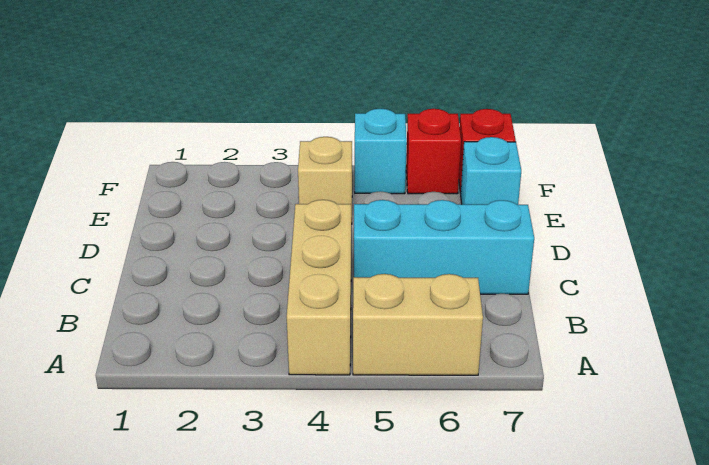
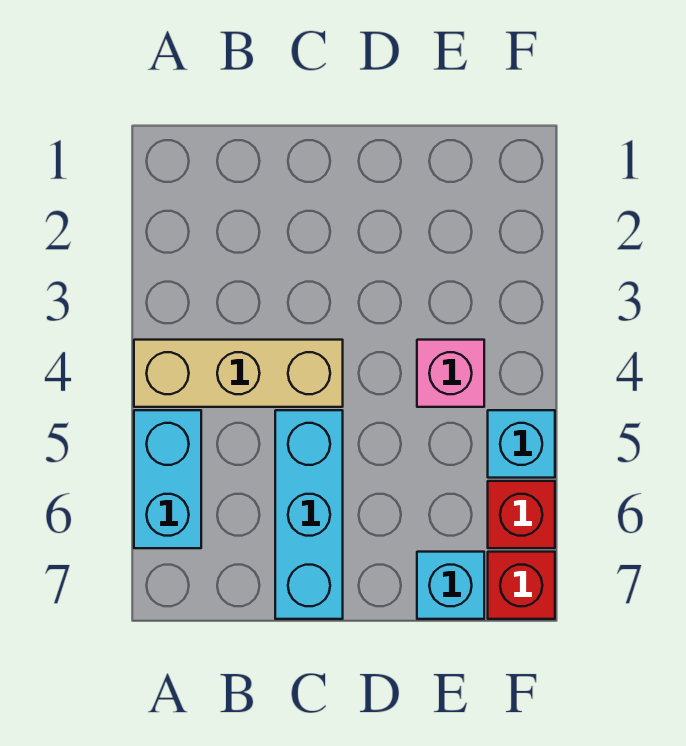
tan brick A5:A6 level 1 -> cyan brick A5:A6 level 1
tan brick E4 level 1 -> pink brick E4 level 1

